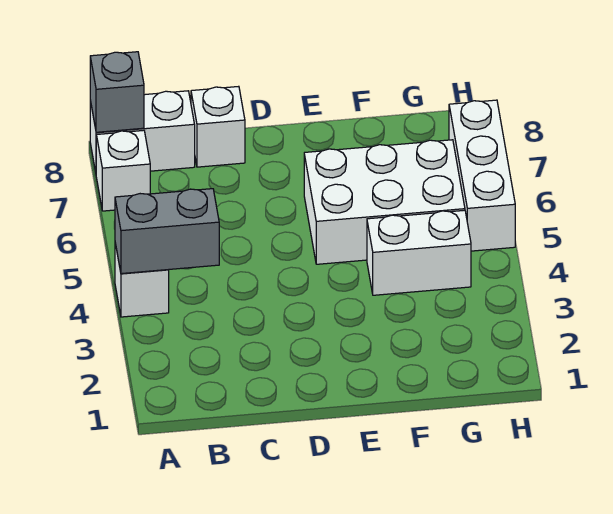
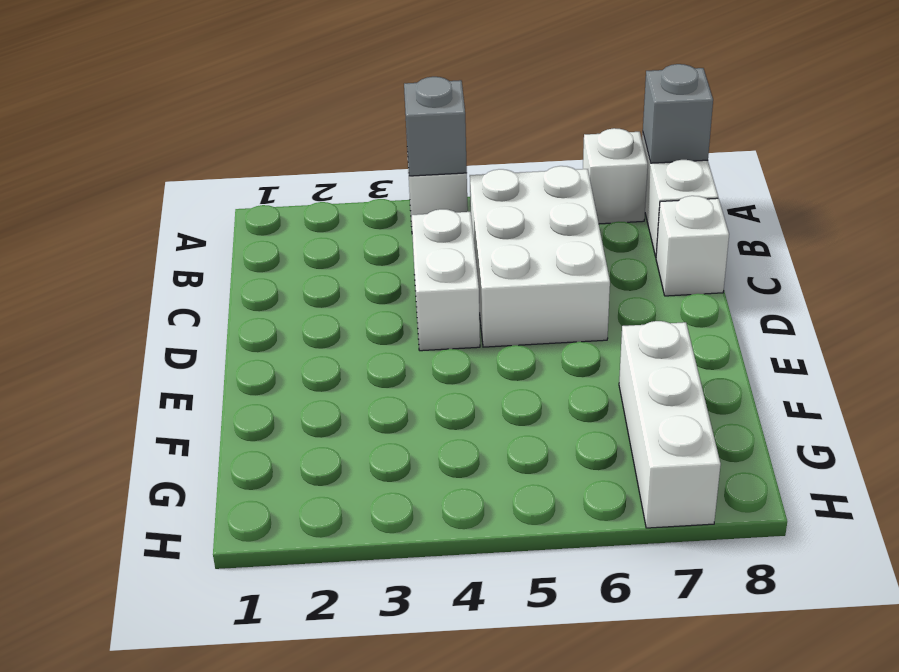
grey brick A4:B4 level 2 -> grey brick A4 level 2
white brick E5:G6 level 1 -> white brick B5:D6 level 1
white brick F4:G4 level 1 -> white brick C4:D4 level 1
white brick H5:H7 level 1 -> white brick F7:H7 level 1

